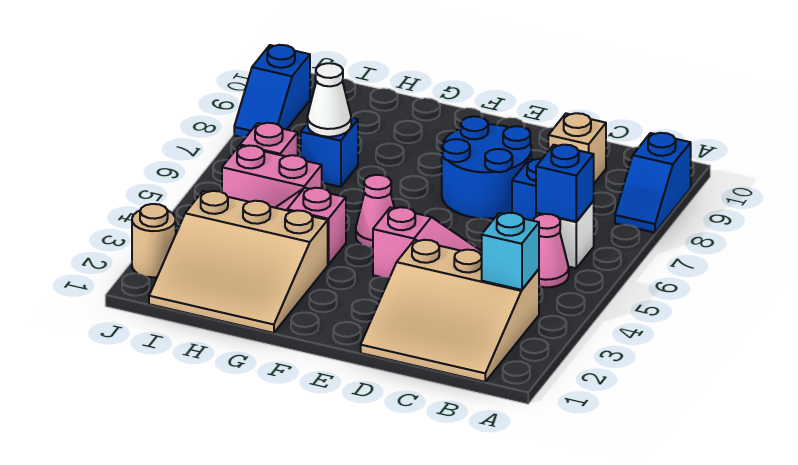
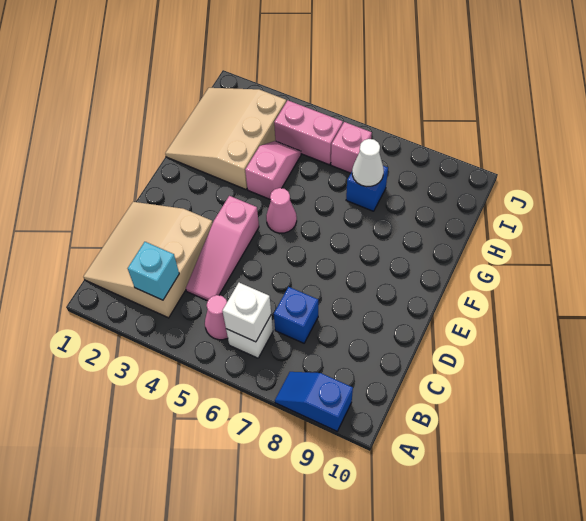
blue brick B6 level 2 -> white brick B6 level 2
tan brick C9 level 1 -> none
blue round brick D7:E8 level 1 -> none
pink brick H5:I5 level 1 -> pink brick I4:I5 level 1
tan round brick J2 level 1 -> none
blue slope J8:J9 level 1 top 9 -> none

